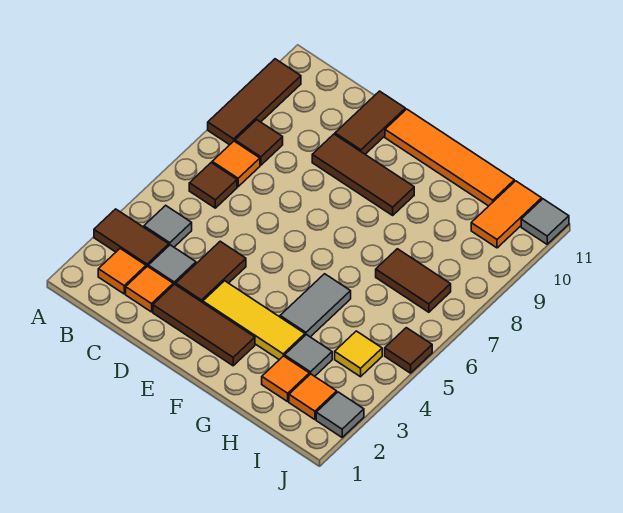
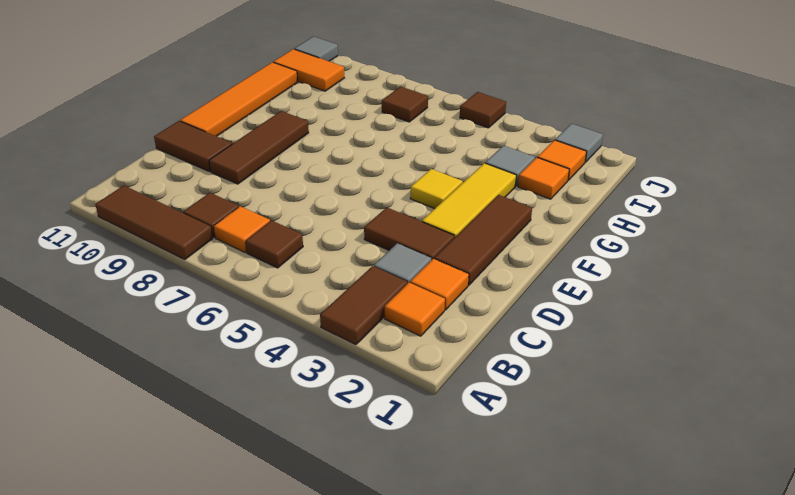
grey tile B4 level 1 -> none
grey tile G4:G5 level 1 -> none
brown tile H7:I7 level 1 -> brown tile I7 level 1
yellow tile I4 level 1 -> yellow tile F4 level 1

